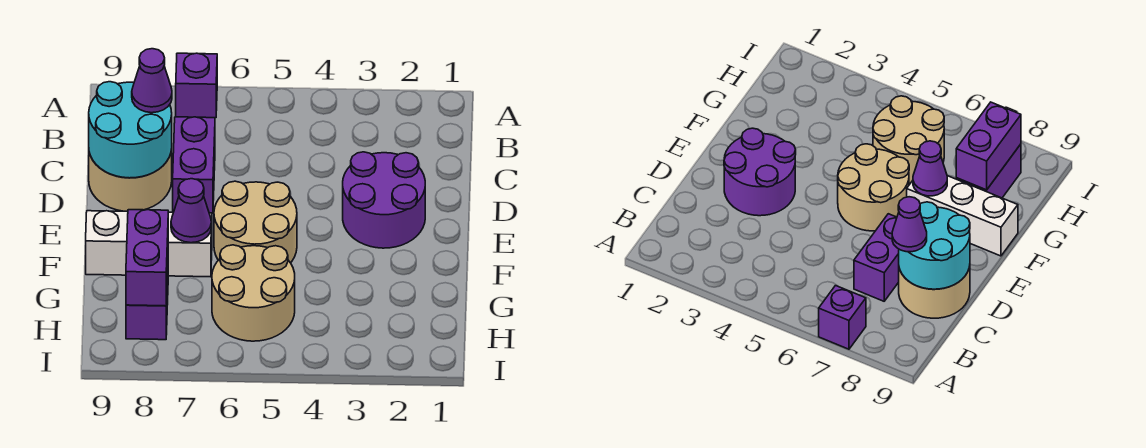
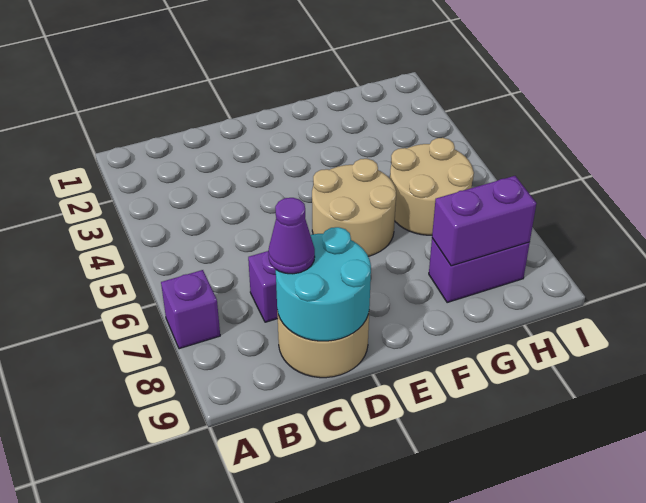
purple round brick D2:E3 level 1 -> none
white brick F7:F9 level 1 -> none
purple cone F7 level 2 -> none

